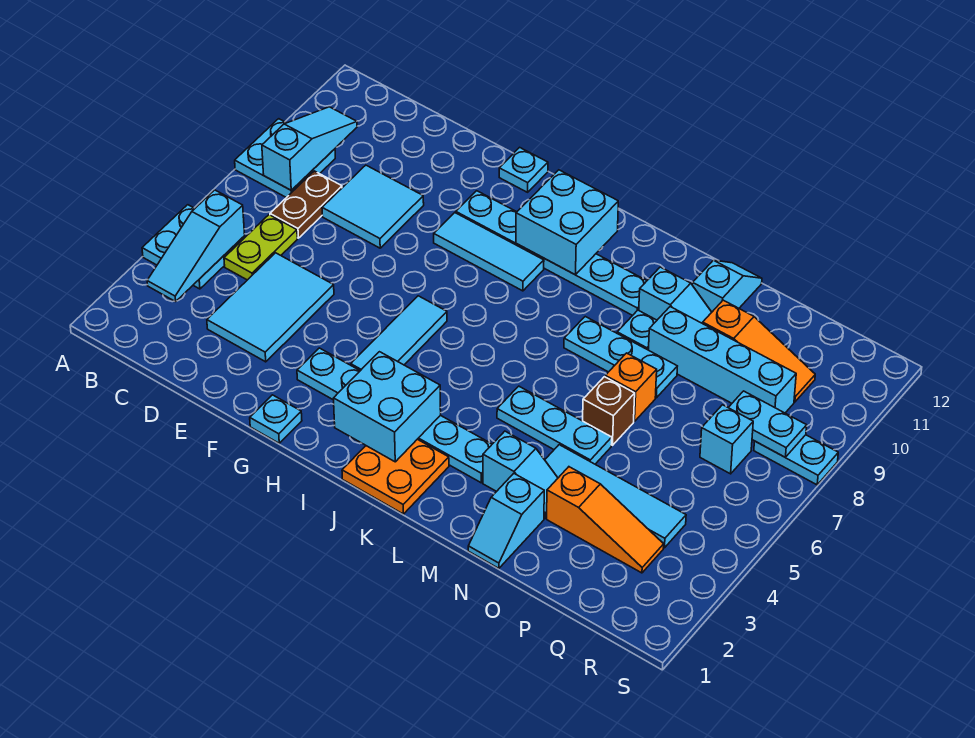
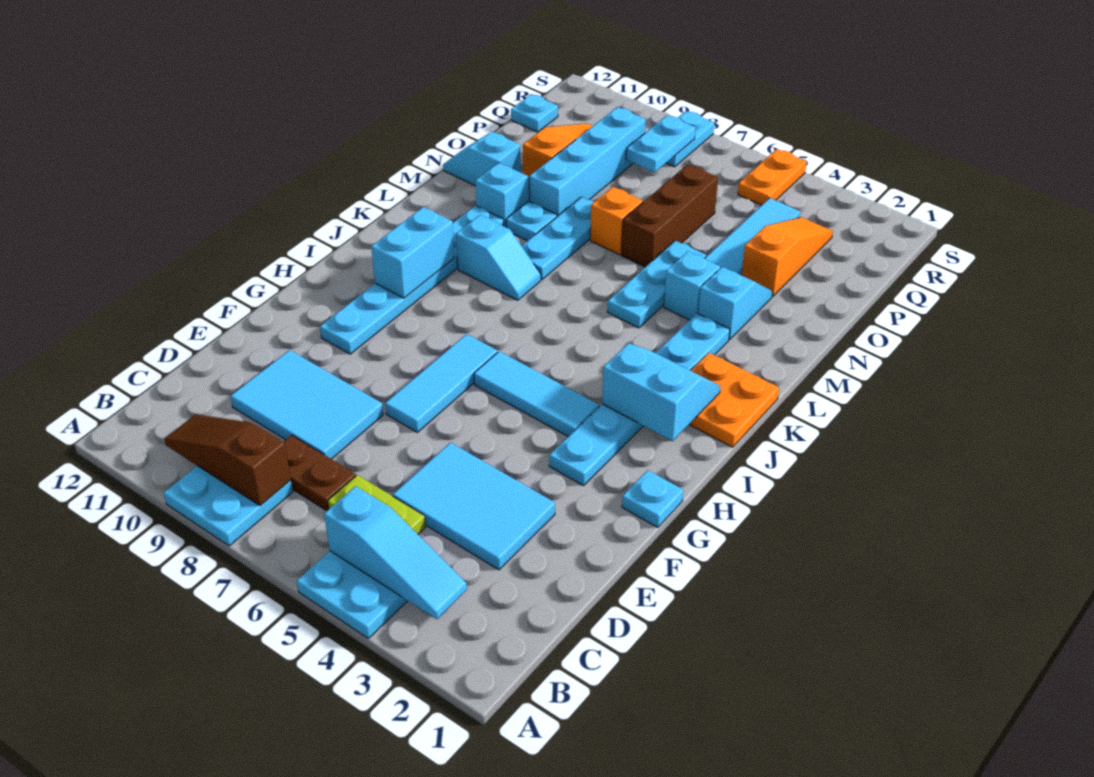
cyan slope B8:B10 level 2 top 8 -> brown slope B8:B10 level 2 top 8
cyan tile D8:E9 level 1 -> cyan tile D8:E10 level 1
cyan tile G9:I9 level 1 -> cyan tile F7:H7 level 1
cyan plate G12 level 1 -> cyan plate Q12 level 1
cyan brick I2:J3 level 2 -> cyan slope I2:J3 level 2 top I
cyan brick I10:J11 level 2 -> cyan brick I10:J10 level 2
cyan slope N1:N2 level 1 top 2 -> cyan slope K8:K9 level 1 top 9
brown brick N6 level 1 -> brown brick N6:P6 level 1
cyan brick Q7 level 1 -> cyan brick M4 level 1
none -> orange plate R5:S5 level 1

